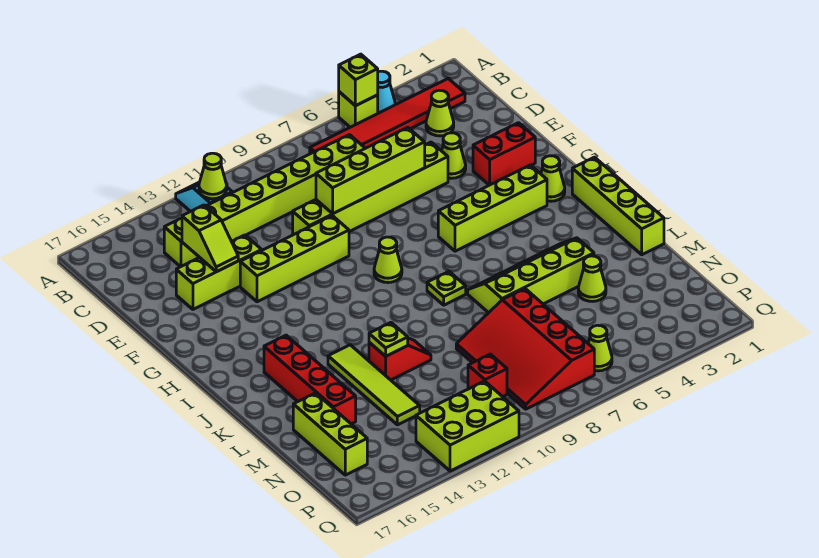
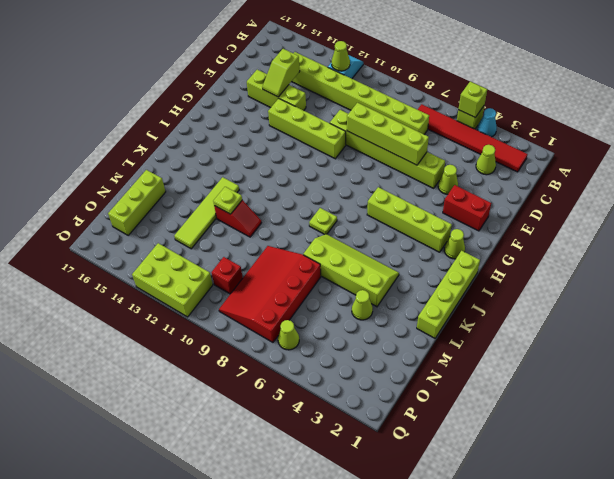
lime cone H9 level 1 -> none
red brick J15:M15 level 1 -> none

